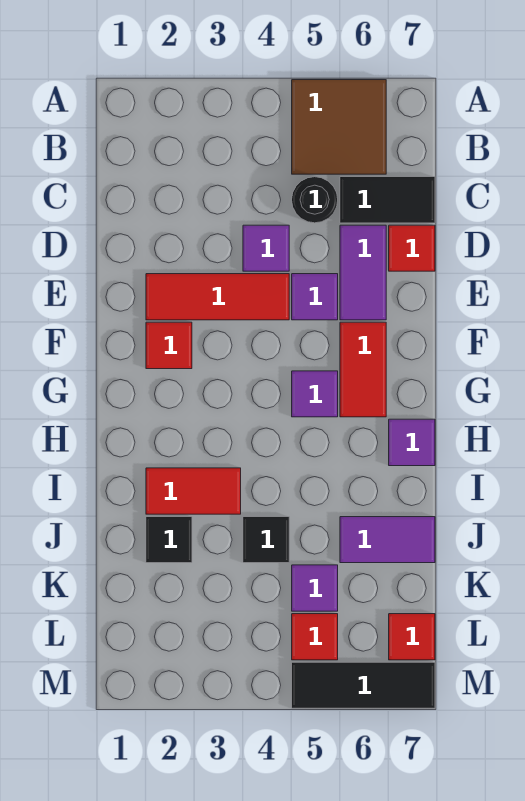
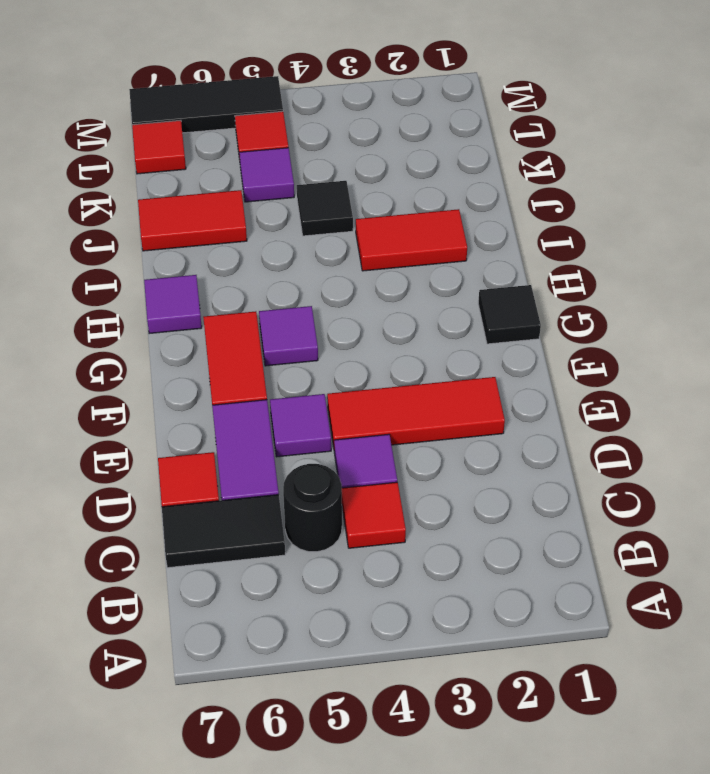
brown tile A5:B6 level 1 -> none
red tile F2 level 1 -> red tile C4 level 1
black tile J2 level 1 -> black tile G1 level 1
purple tile J6:J7 level 1 -> red tile J6:J7 level 1

